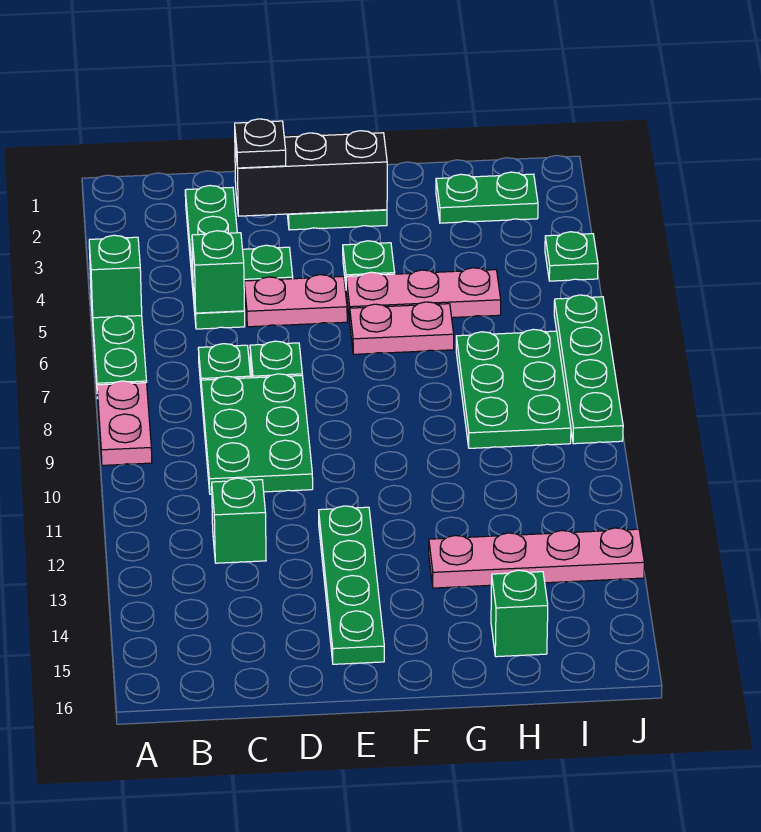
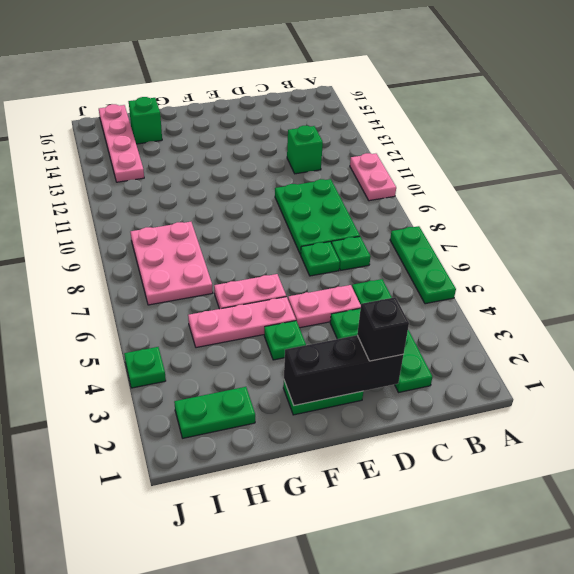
green brick A5 level 2 -> none
pink plate A8:A9 level 1 -> pink plate A10:A11 level 1
green brick C5 level 2 -> none
black plate D2 level 3 -> black brick D2 level 3
green plate E12:E15 level 1 -> none
pink plate G13:J13 level 1 -> pink plate I13:I16 level 1
green plate H7:I9 level 1 -> pink plate H7:I9 level 1
green plate J6:J9 level 1 -> none

